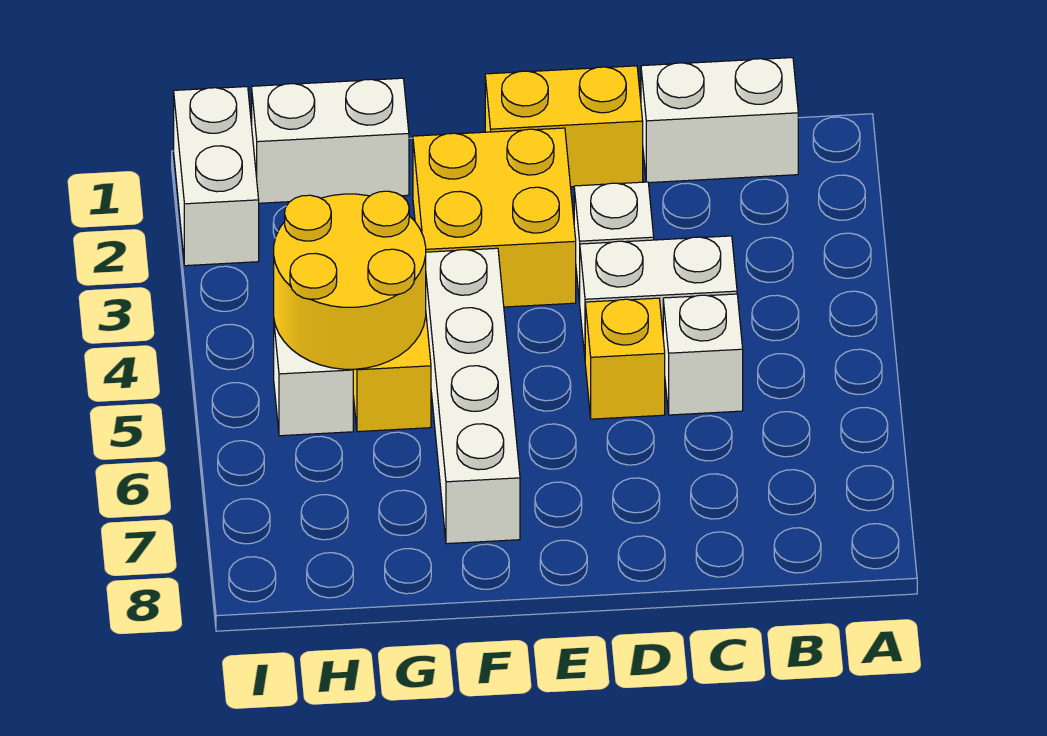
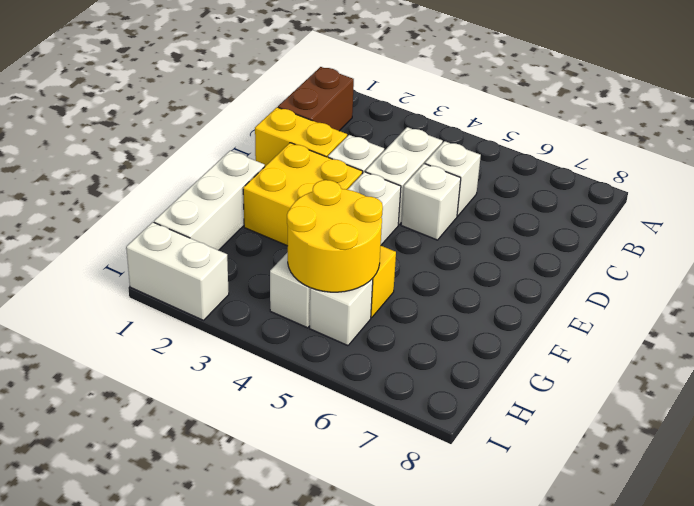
white brick B1:C1 level 1 -> brown brick B1:C1 level 1
yellow brick D1:E1 level 1 -> yellow brick D1:D2 level 1
yellow brick D5 level 1 -> white brick D5 level 1
white brick F4:F7 level 1 -> white brick E4:H4 level 1
white brick G1:H1 level 1 -> white brick F1:H1 level 1

